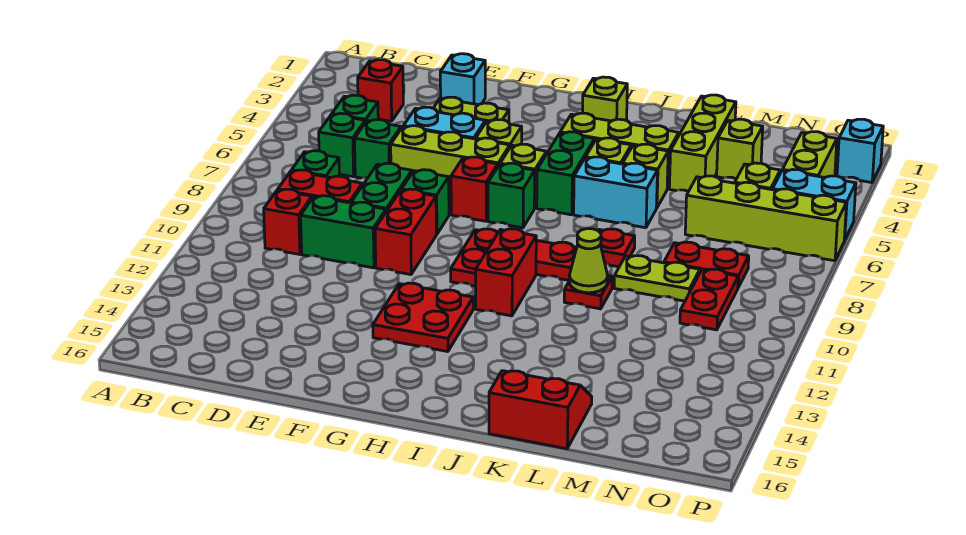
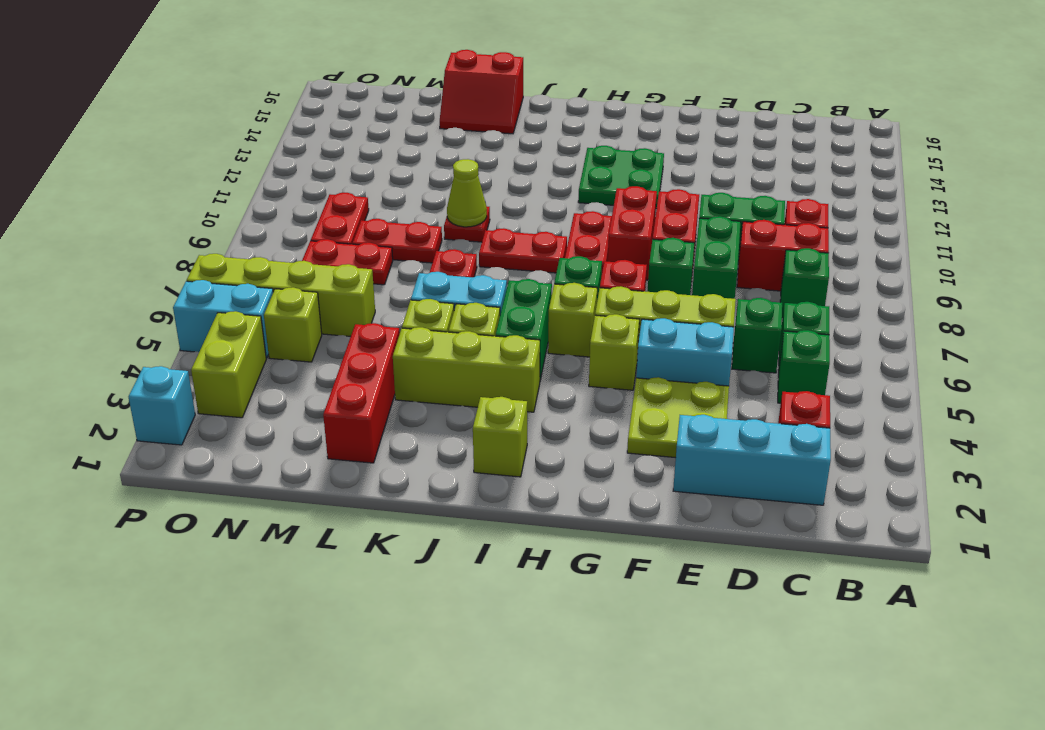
cyan brick E2 level 1 -> cyan brick C2:E2 level 1
red plate G12:H13 level 1 -> green plate G12:H13 level 1
red brick I10:I11 level 1 -> red brick G9:G10 level 1
lime brick L2:L4 level 1 -> red brick L2:L4 level 1
lime plate L9:M9 level 1 -> red plate L9:M9 level 1
lime brick M3 level 1 -> none

